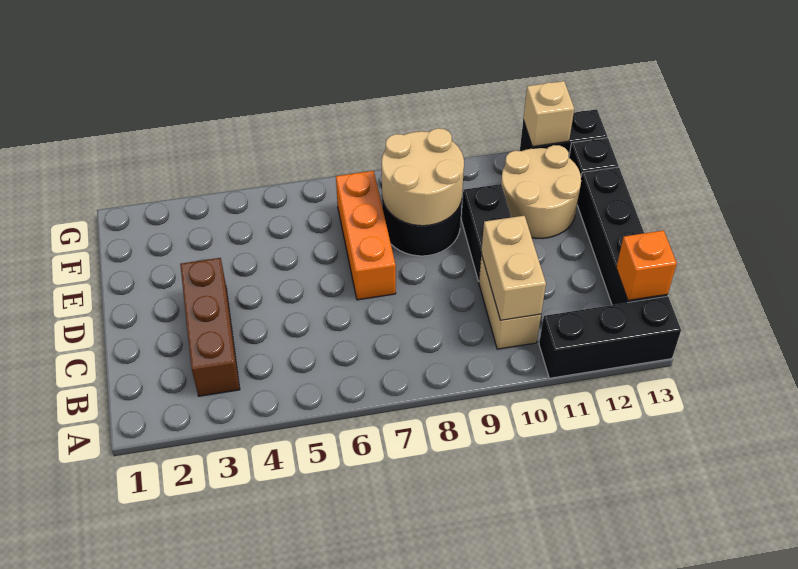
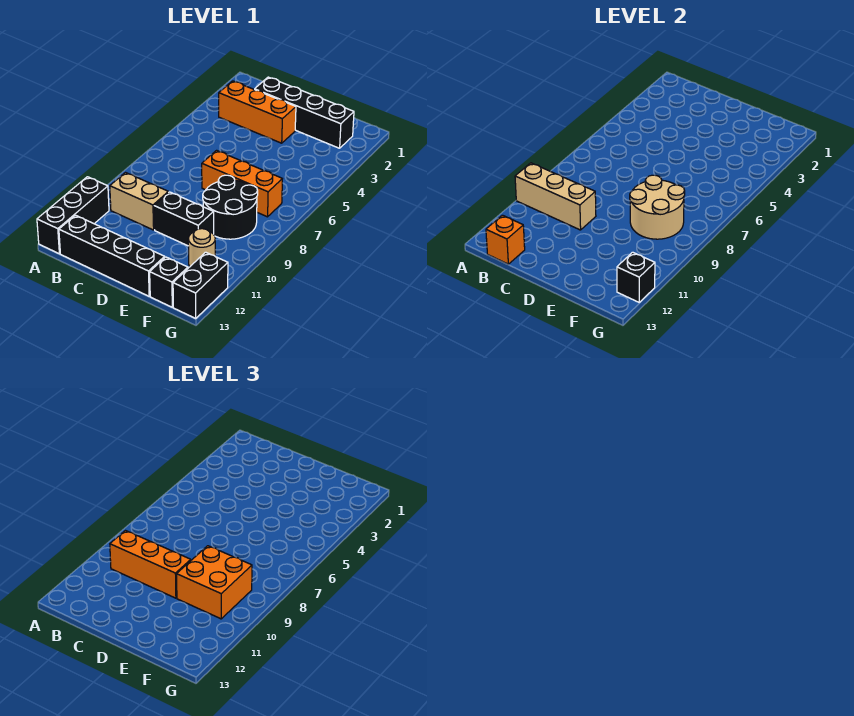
brown brick B3:D3 level 1 -> orange brick B3:D3 level 1
tan brick B10:C10 level 2 -> tan brick A10:C10 level 2
none -> orange brick B10:D10 level 3
none -> black brick C2:F2 level 1
none -> orange brick E9:F10 level 3
tan round brick E11:F12 level 1 -> tan round brick F11 level 1
tan brick G12 level 2 -> black brick G12 level 2

